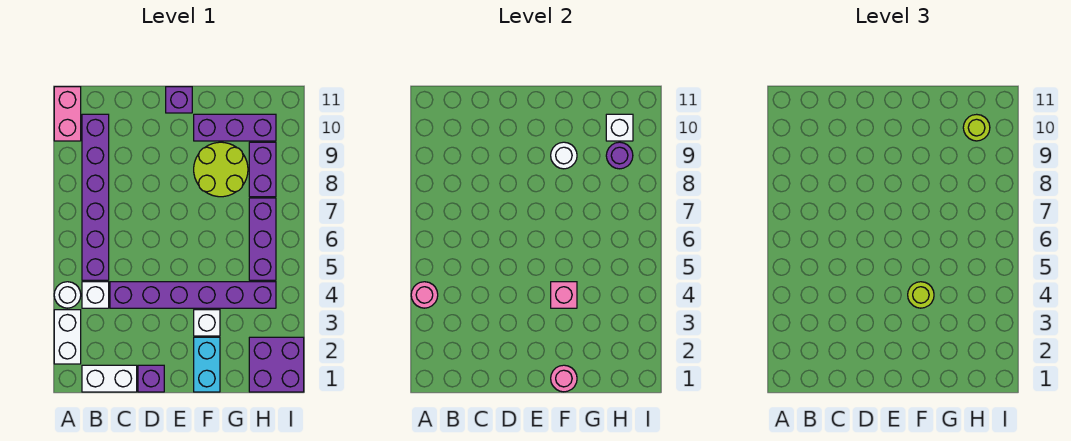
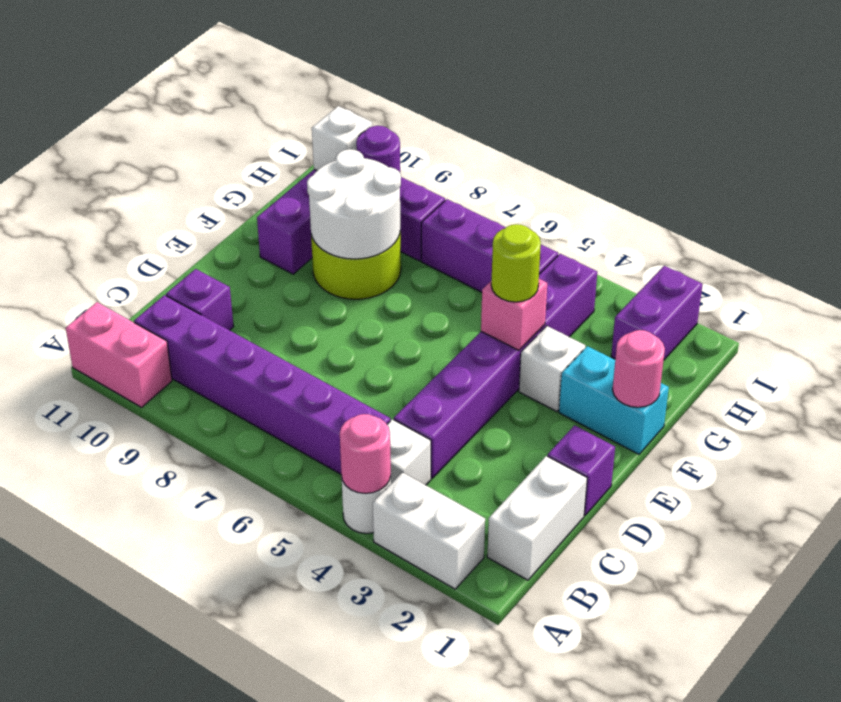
purple brick E11 level 1 -> purple brick C10 level 1
white round brick F9 level 2 -> white round brick F8:G9 level 2
purple brick H1:I2 level 1 -> purple brick H2:I2 level 1
lime round brick H10 level 3 -> none

